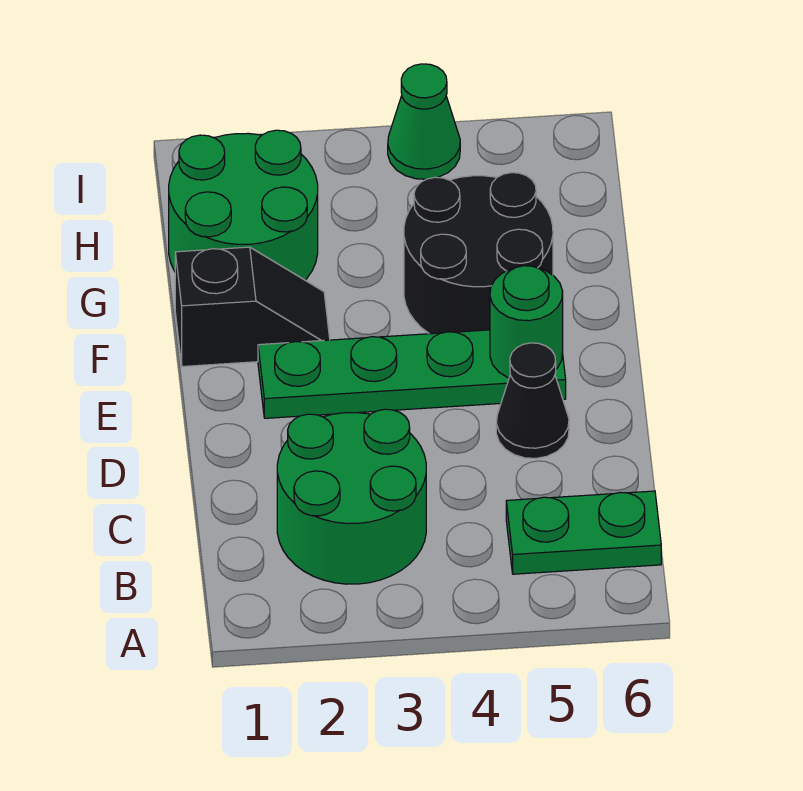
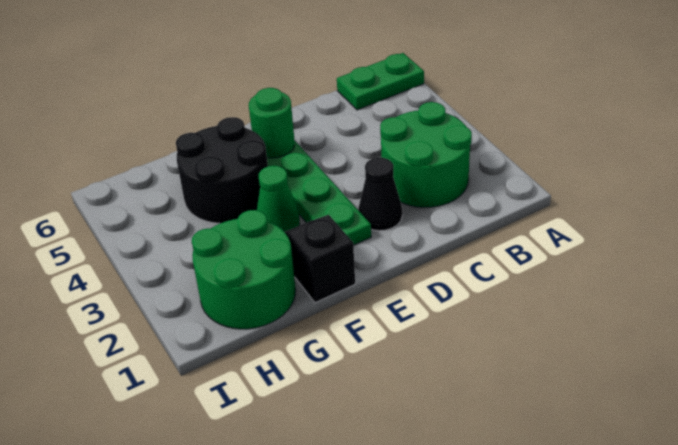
green plate B5:B6 level 1 -> green plate A6:B6 level 1
black cone D5 level 1 -> black cone D2 level 1
green cone I4 level 1 -> green cone F3 level 1

